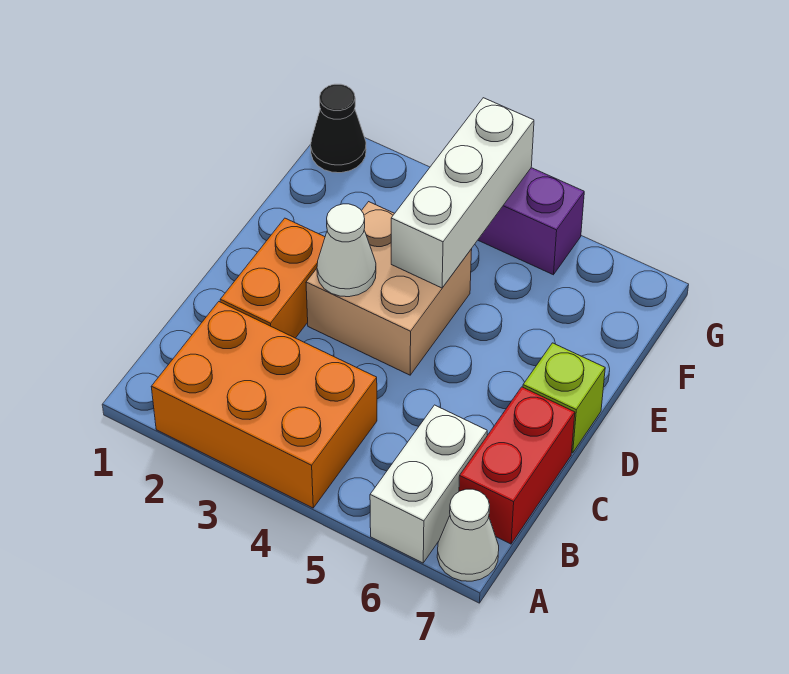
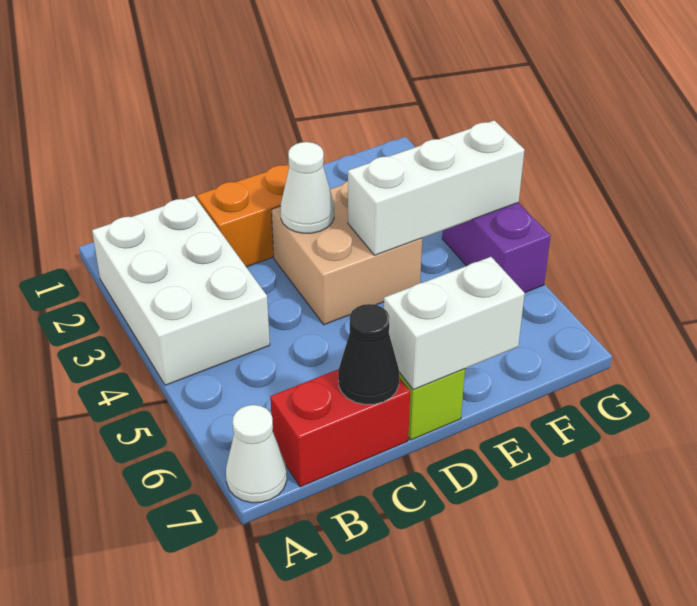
orange brick A2:B4 level 1 -> white brick A2:B4 level 1
white brick A6:B6 level 1 -> white brick D7:E7 level 2
black cone G1 level 1 -> black cone C7 level 2

